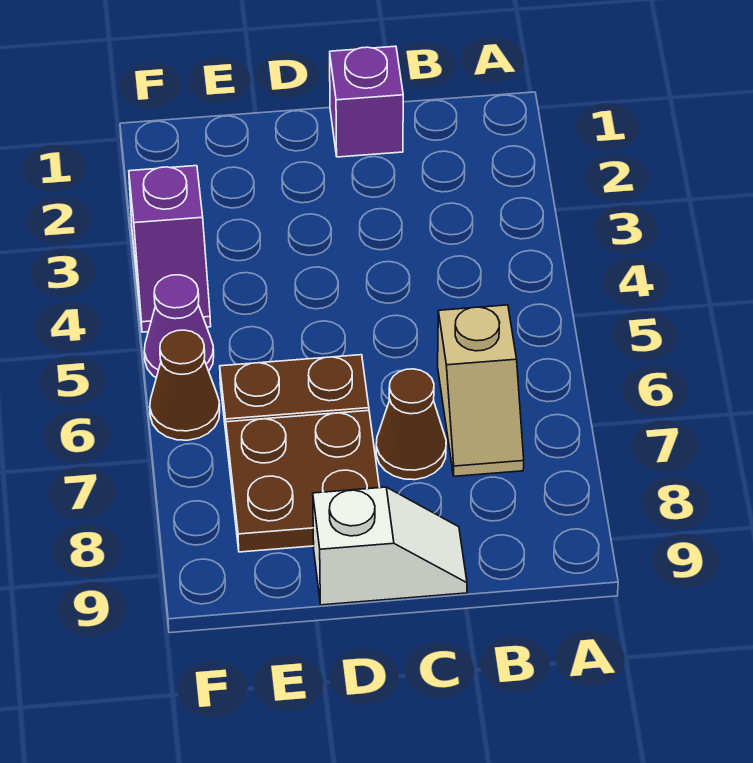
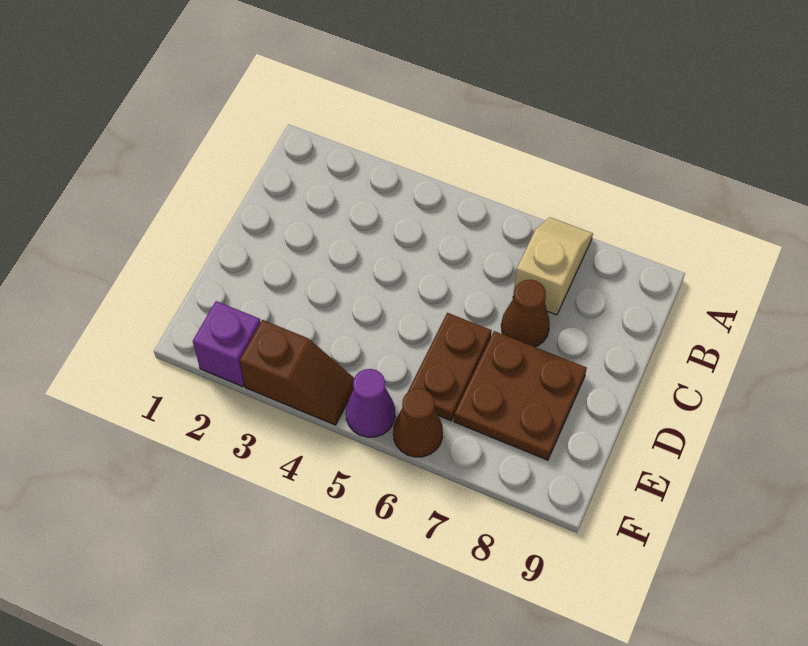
tan slope B6:B7 level 1 top 6 -> tan slope A7:B7 level 1 top B
purple brick C1 level 1 -> purple brick F2 level 1
white slope C9:D9 level 1 top D -> none
purple slope F3:F4 level 1 top 3 -> brown slope F3:F4 level 1 top 3

